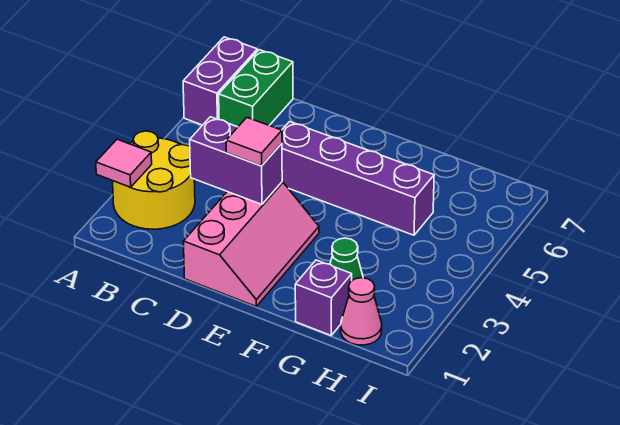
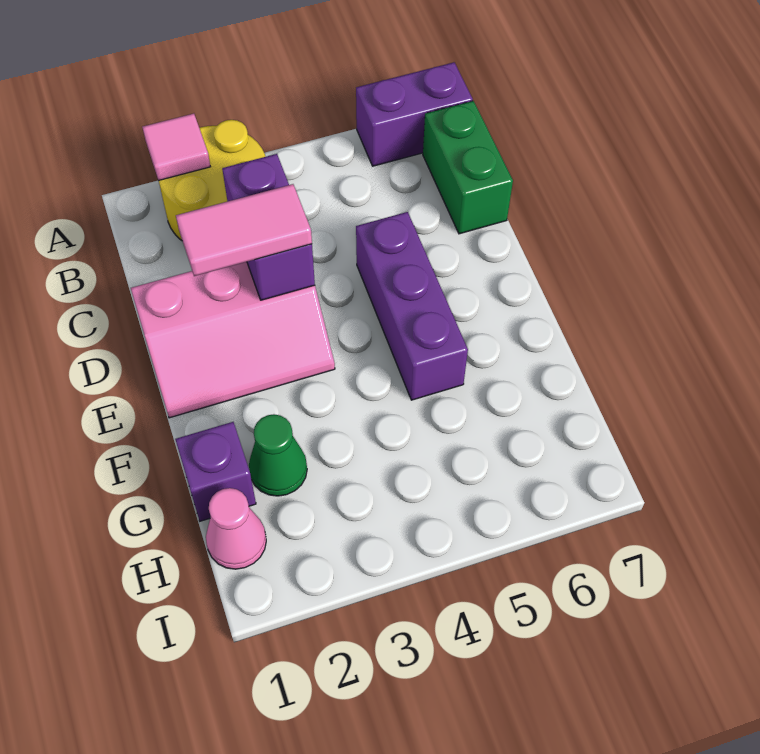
green brick B6:B7 level 1 -> green brick B7:C7 level 1
pink tile D3 level 3 -> pink tile D2:D3 level 3
purple brick D5:G5 level 1 -> purple brick D5:F5 level 1

